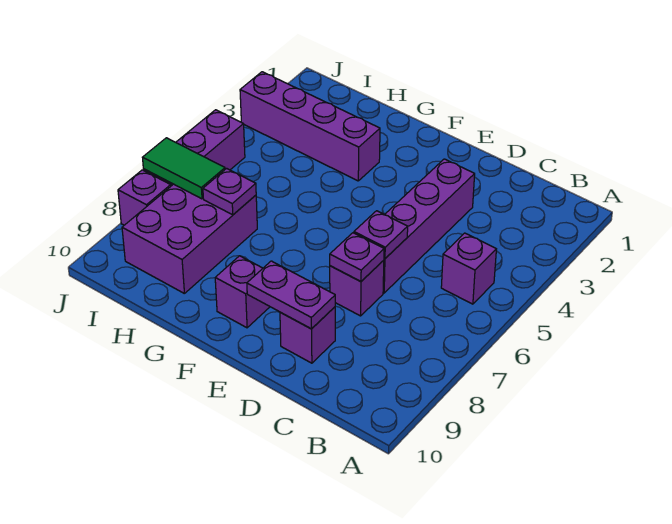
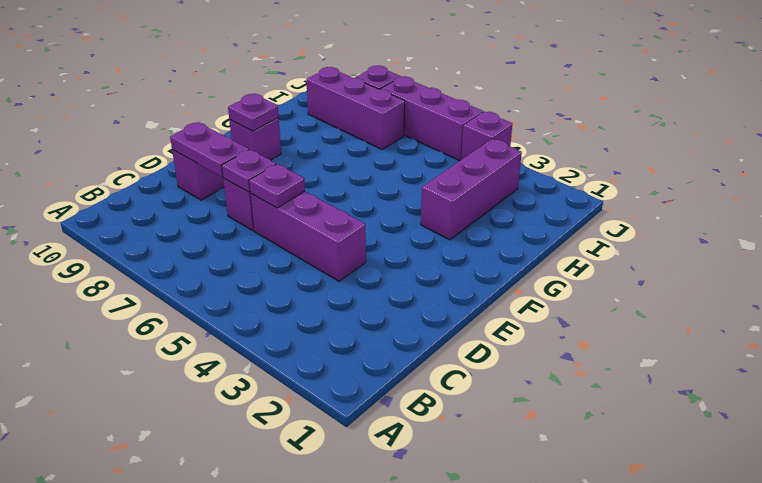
purple brick B5 level 1 -> purple brick J4 level 1
purple brick D3:D6 level 1 -> purple brick D4:D6 level 1
purple plate D9:E9 level 2 -> purple plate D8:D9 level 2
purple brick G3:J3 level 1 -> purple brick G3:I3 level 1
purple brick H7:I9 level 1 -> purple brick I7:I9 level 1
purple plate H7 level 2 -> purple plate F9 level 2
green tile I7:J7 level 2 -> none

